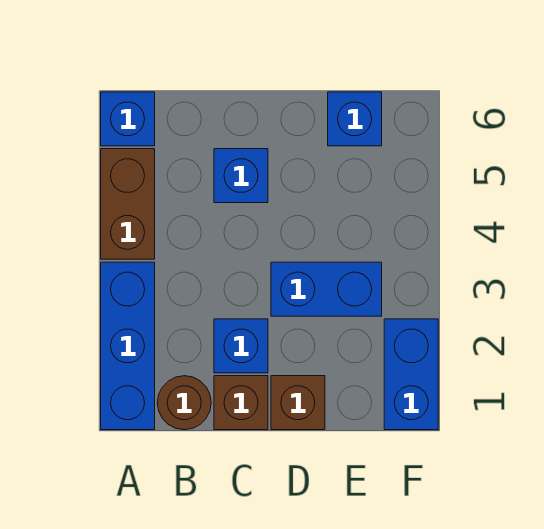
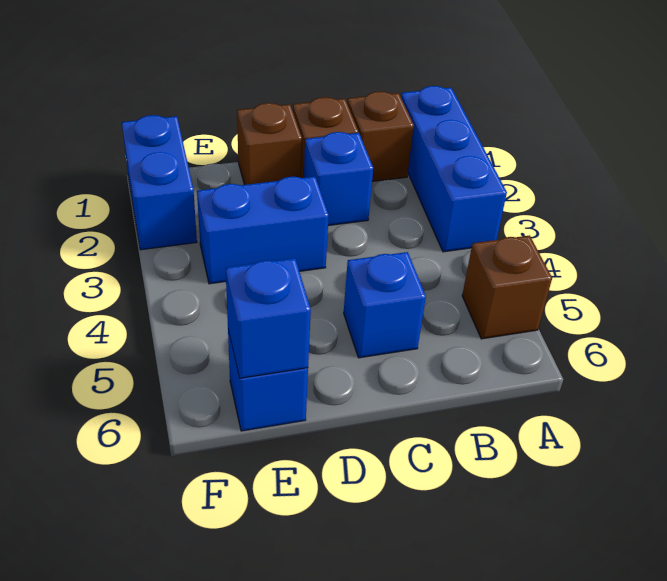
brown brick A4:A5 level 1 -> brown brick A5 level 1
blue brick A6 level 1 -> blue brick E6 level 2
brown round brick B1 level 1 -> brown brick B1 level 1

